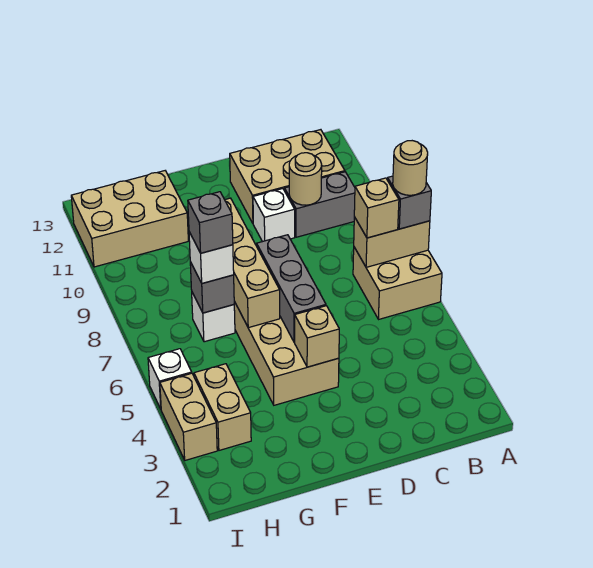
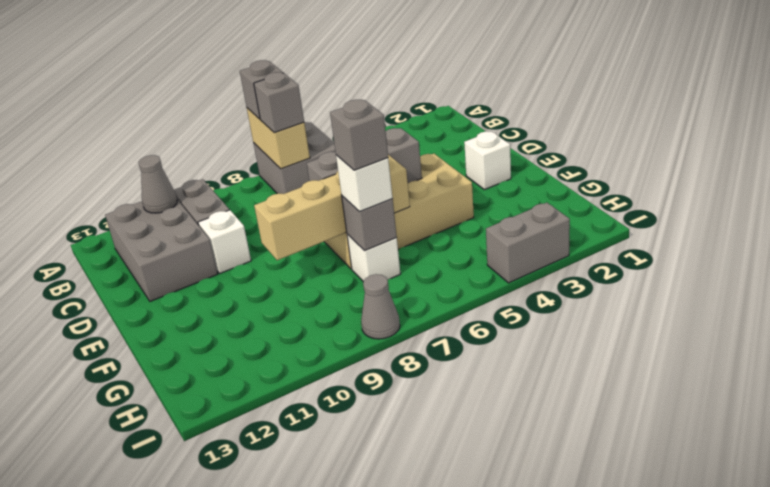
tan brick A6:B7 level 1 -> grey brick A6:B7 level 1
tan round brick A7 level 4 -> none
tan brick B7 level 3 -> grey brick B7 level 3
tan brick B11:D12 level 1 -> grey brick B11:D12 level 1
none -> grey cone B11 level 2
tan round brick C10 level 2 -> none
tan brick E4 level 2 -> none
tan brick G11:I12 level 1 -> none
tan brick H3:H4 level 1 -> none
tan brick I3:I4 level 1 -> grey brick I3:I4 level 1
white brick I5 level 1 -> white brick E2 level 1
none -> grey cone I8 level 1

